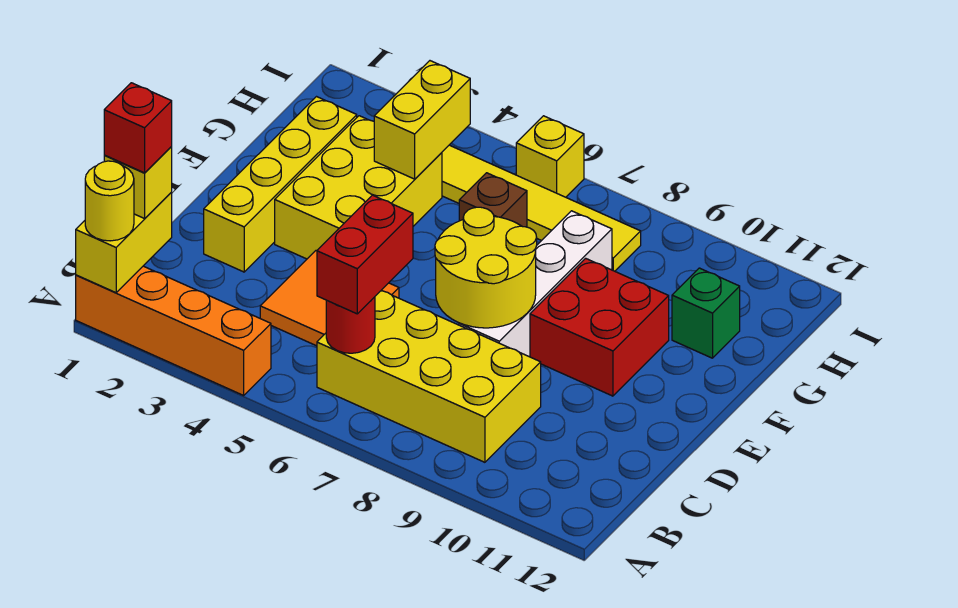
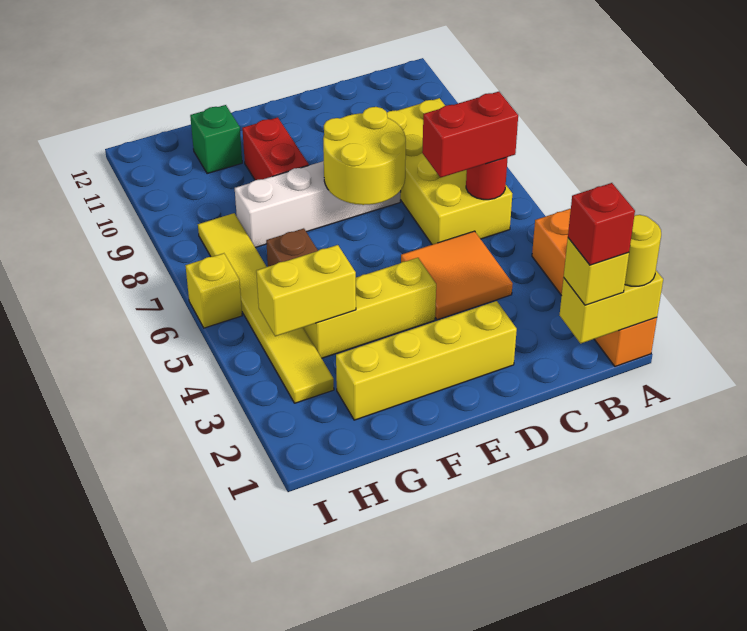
yellow brick E3:G4 level 1 -> yellow brick E4:G4 level 1
red brick E9:F10 level 1 -> red brick F9:F10 level 1

